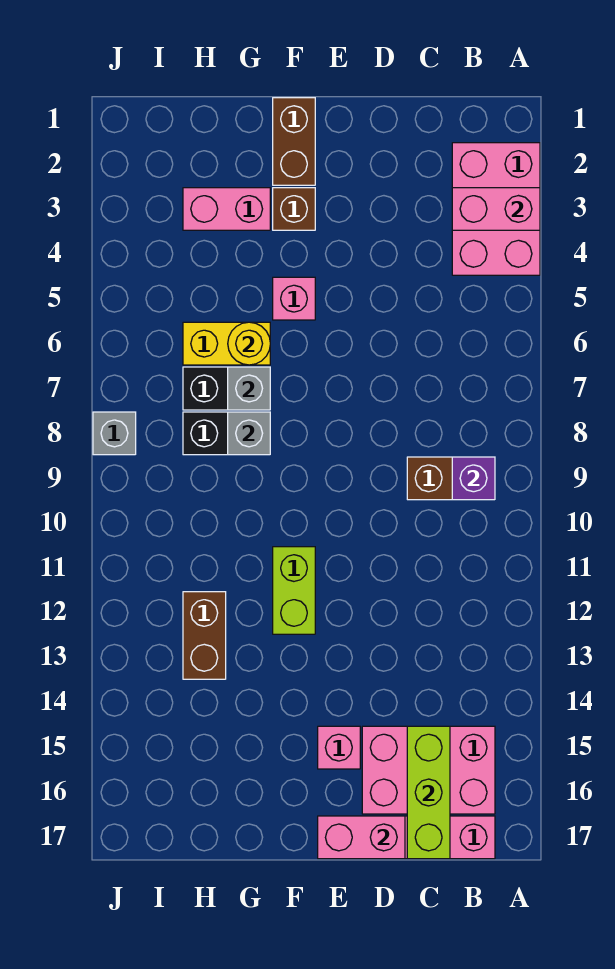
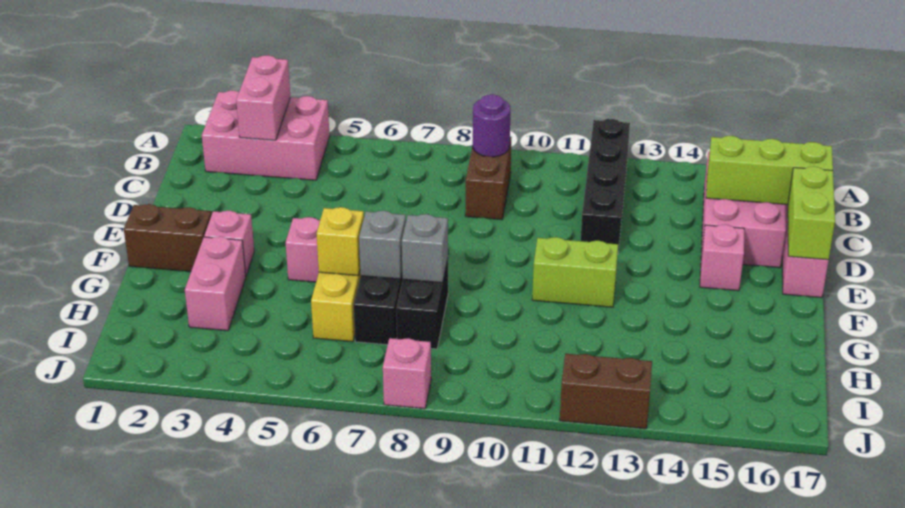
none -> black brick A12:D12 level 1
purple brick B9 level 2 -> purple round brick B9 level 2
pink brick D17:E17 level 2 -> lime brick D17:E17 level 2
brown brick F3 level 1 -> pink brick F3 level 1
yellow round brick G6 level 2 -> yellow brick G6 level 2
brown brick H12:H13 level 1 -> brown brick J12:J13 level 1
grey brick J8 level 1 -> pink brick J8 level 1

